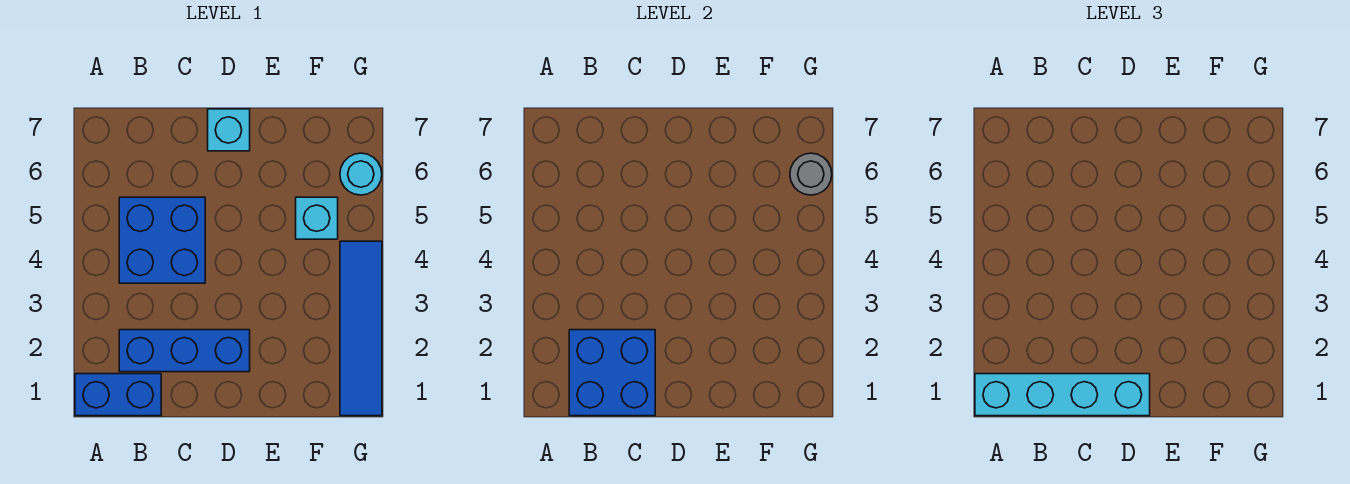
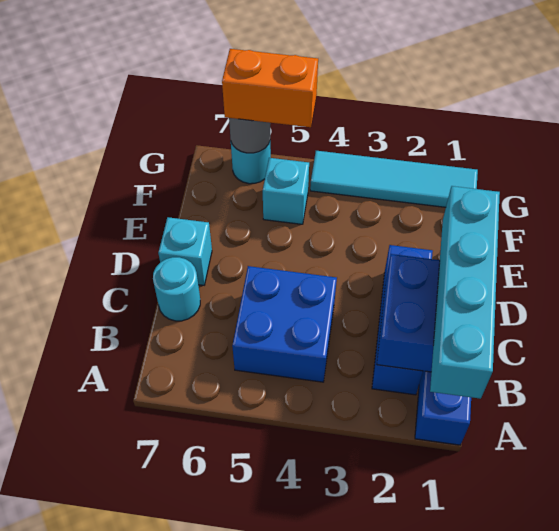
none -> cyan round brick C7 level 1
blue tile G1:G4 level 1 -> cyan tile G1:G4 level 1
none -> orange brick G5:G6 level 3

